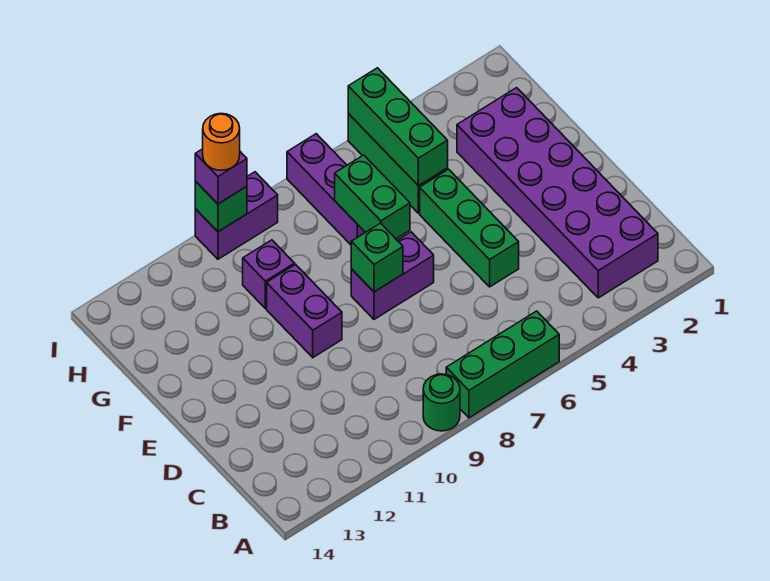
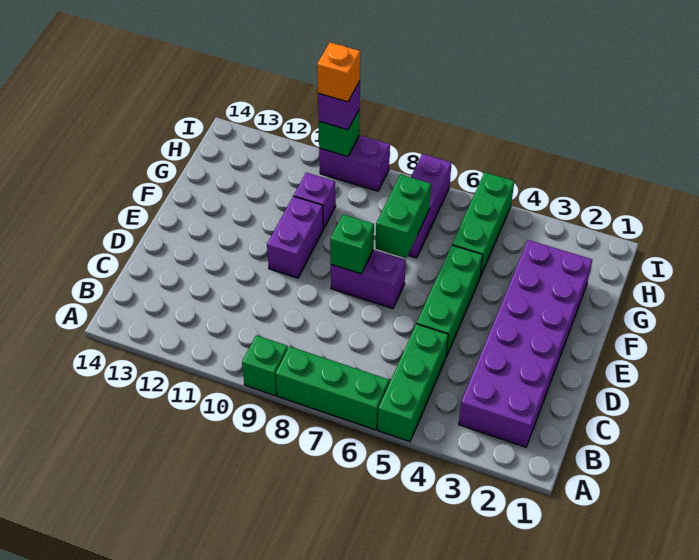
green round brick A9 level 1 -> green brick A9 level 1
green brick G5:I5 level 2 -> green brick A5:C5 level 1
orange round brick I10 level 4 -> orange brick I10 level 4

